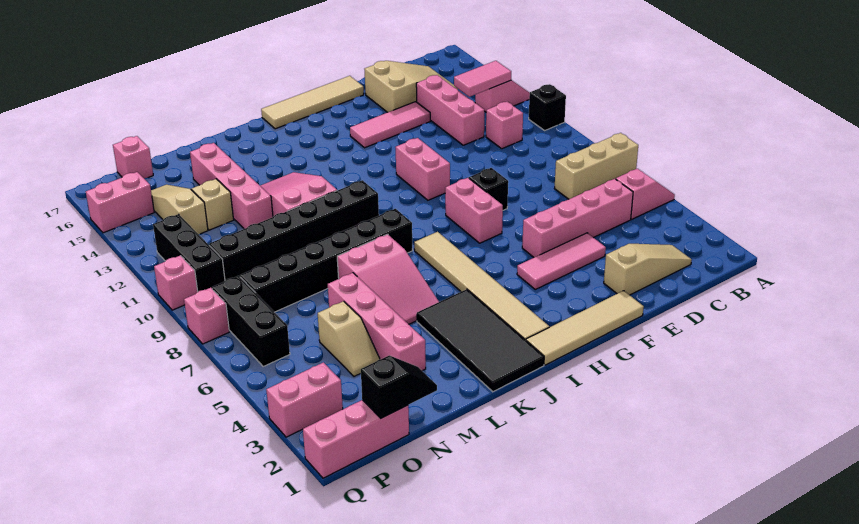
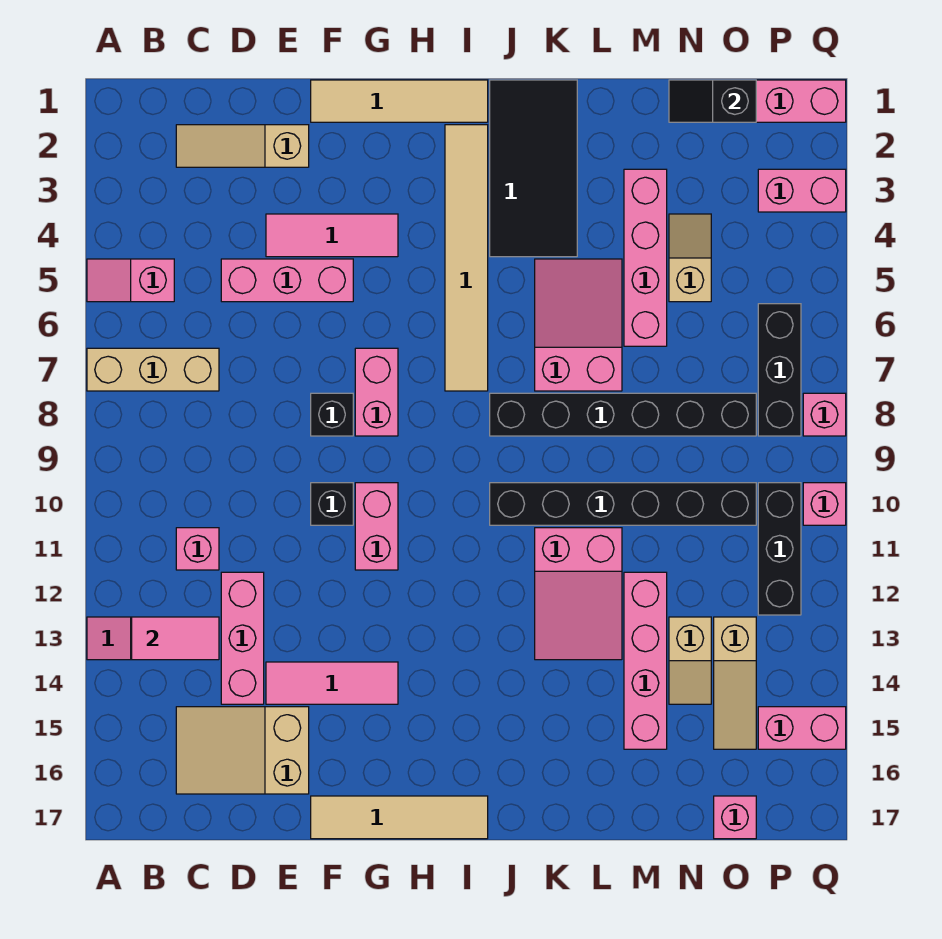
black brick A11 level 1 -> black brick F10 level 1
pink brick C5:F5 level 1 -> pink brick D5:F5 level 1

